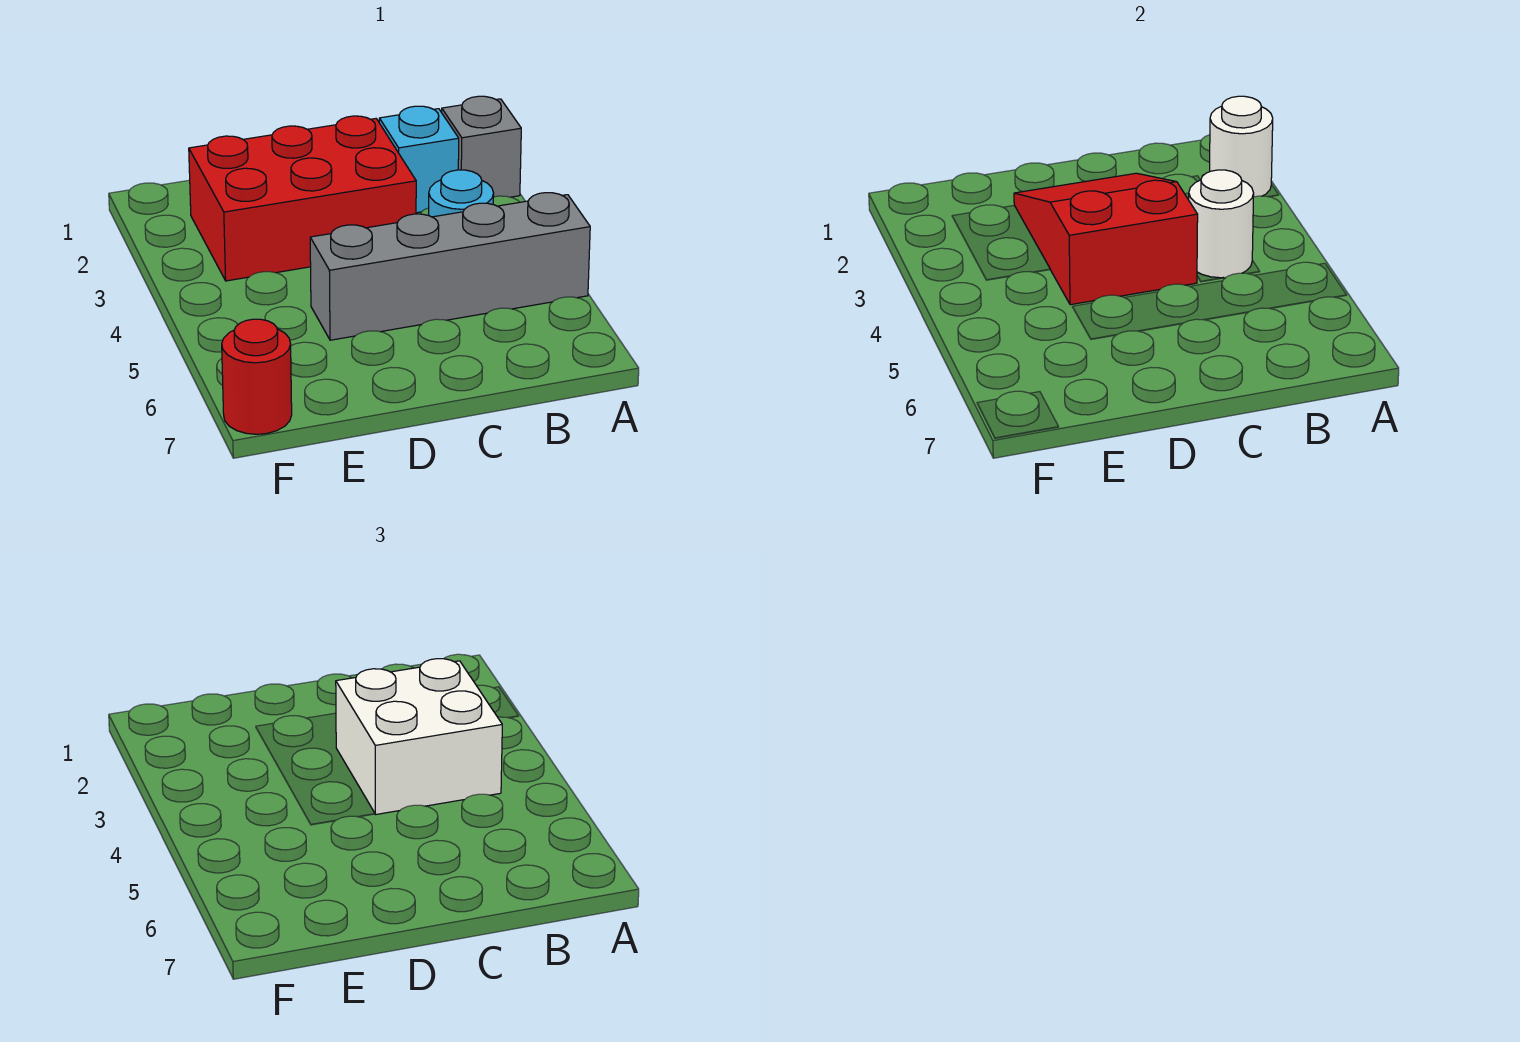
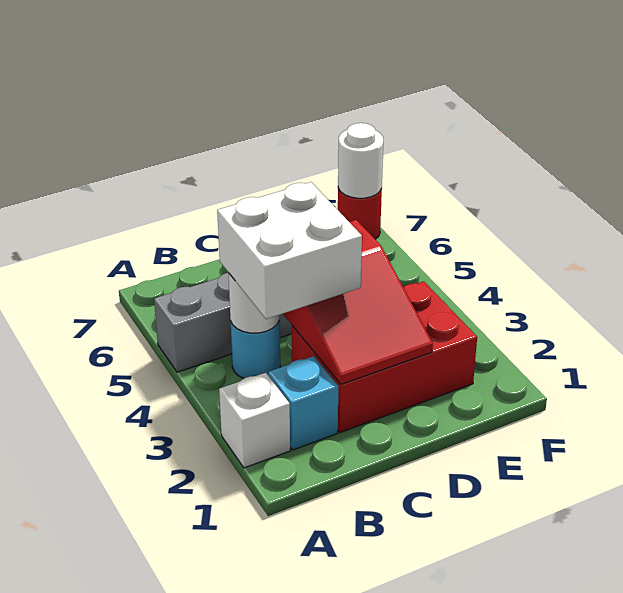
grey brick A2 level 1 -> white brick A2 level 1
white round brick A2 level 2 -> white round brick F7 level 2

